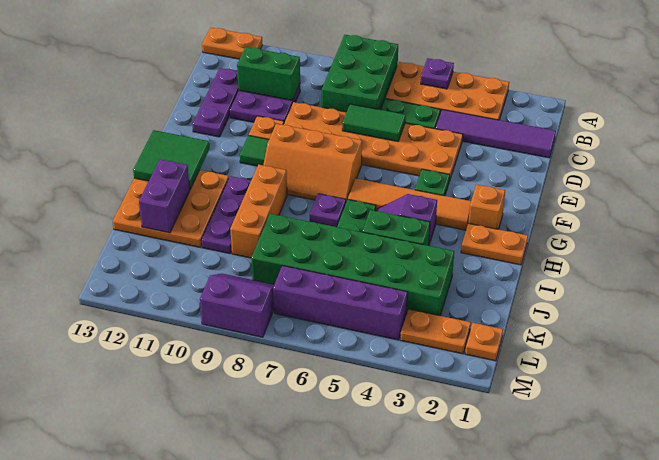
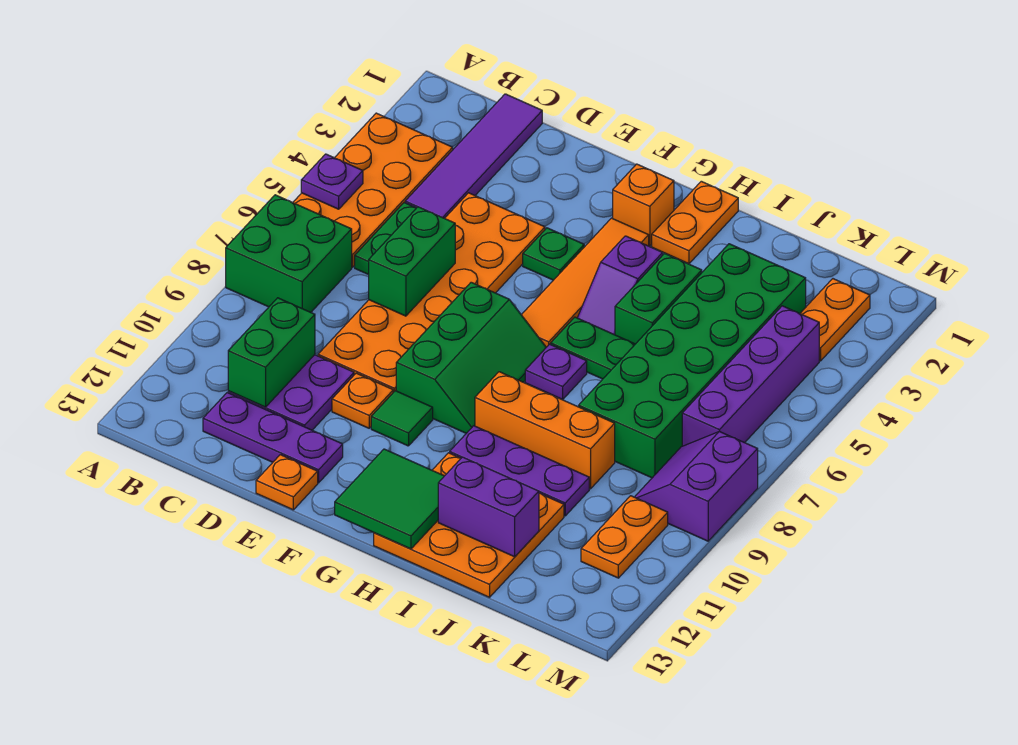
green brick A7:C8 level 1 -> green brick A7:B8 level 1
orange plate A12:A13 level 1 -> orange plate L10:L11 level 1
green tile D6:D7 level 2 -> green brick D6:D7 level 2
orange slope F7:G9 level 1 top F -> green slope F7:G9 level 1 top F
orange plate L1 level 1 -> orange plate E13 level 1

